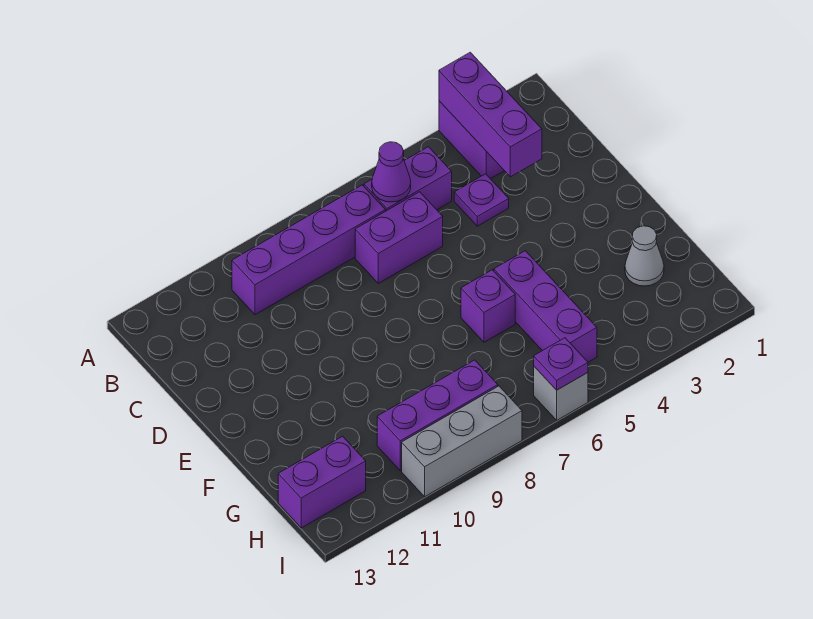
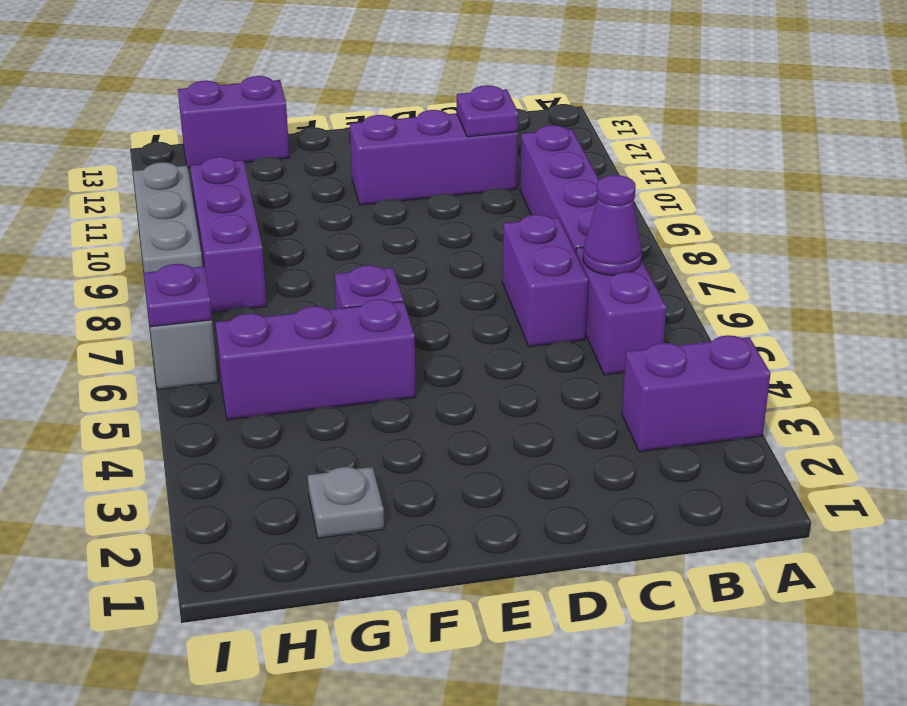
purple brick A3:C3 level 2 -> purple brick C11:E11 level 1
purple plate C4 level 1 -> purple plate C11 level 2
grey cone G2 level 1 -> grey plate G2 level 1
purple brick H12:H13 level 1 -> purple brick G13:H13 level 1

